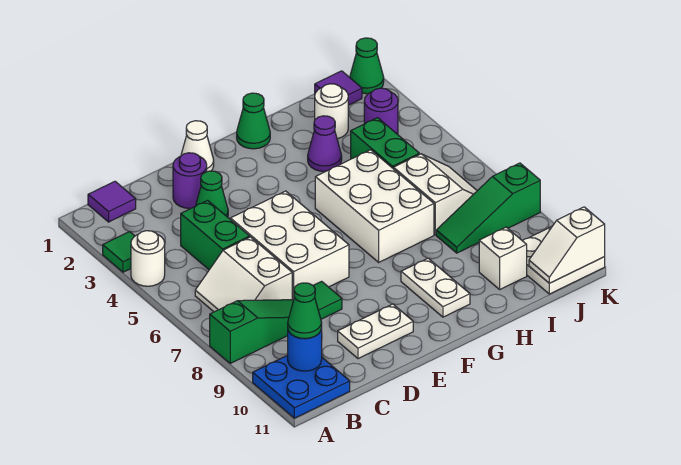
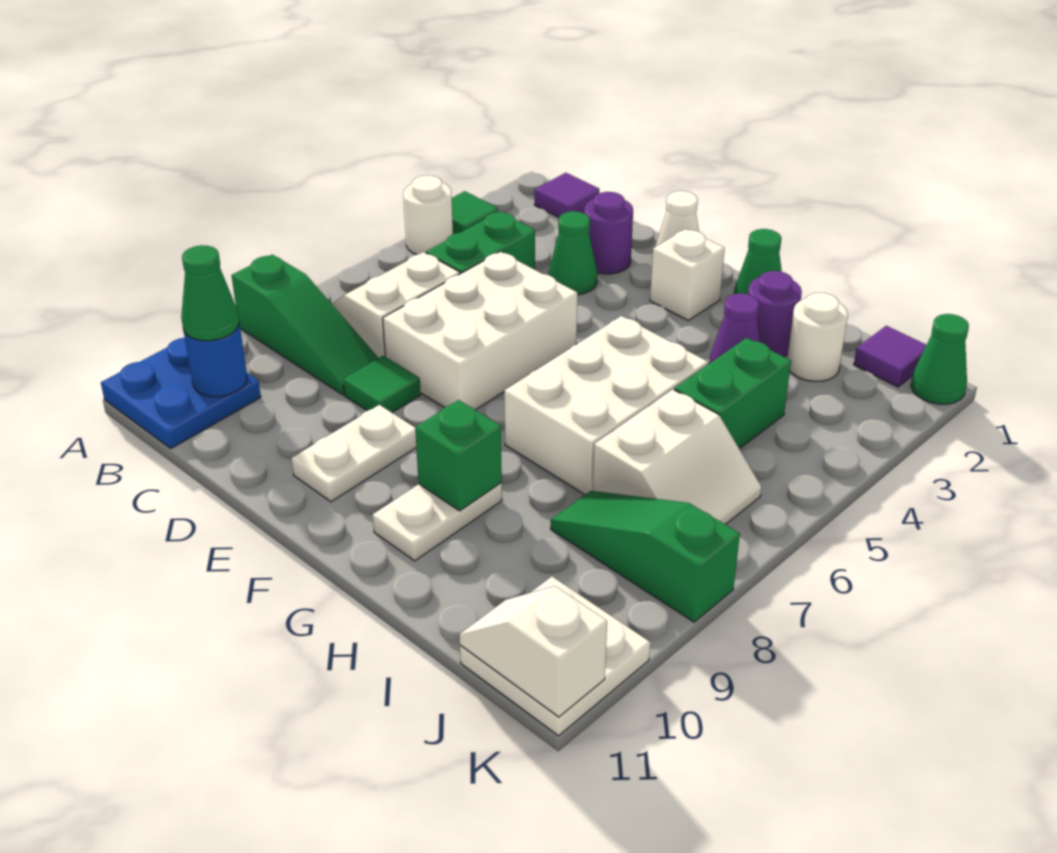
white plate D10:E10 level 1 -> white plate E9:E10 level 1
none -> green brick G9 level 2
white brick I10 level 1 -> white brick F2 level 1
purple round brick J3 level 1 -> purple round brick H2 level 1

